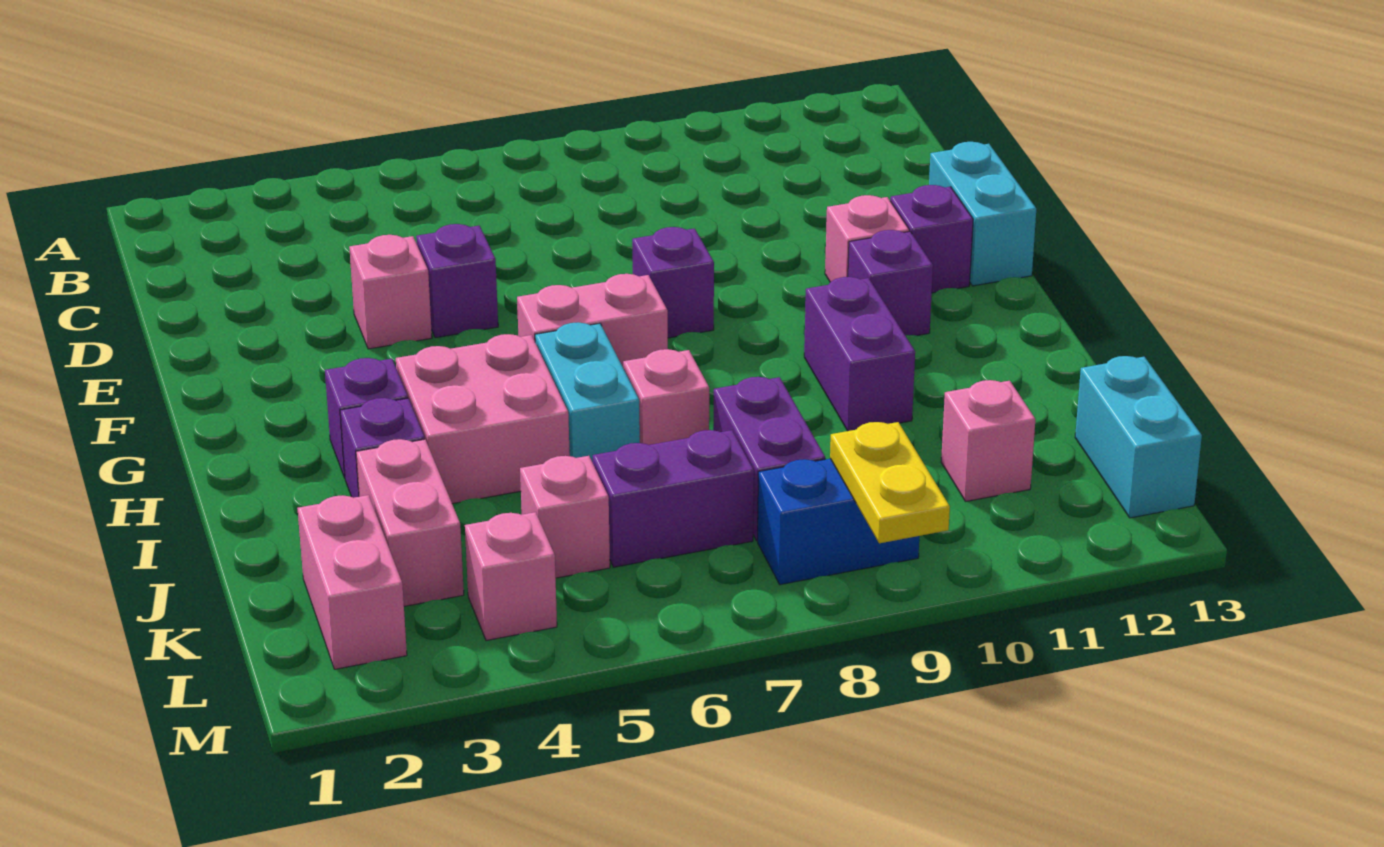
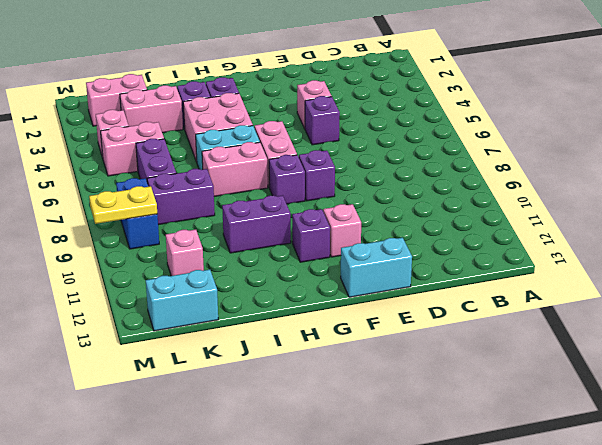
purple brick F12 level 1 -> purple brick G8 level 1
pink brick I7 level 1 -> pink brick H7:I7 level 1
pink brick K5 level 1 -> pink brick K5:L5 level 1

